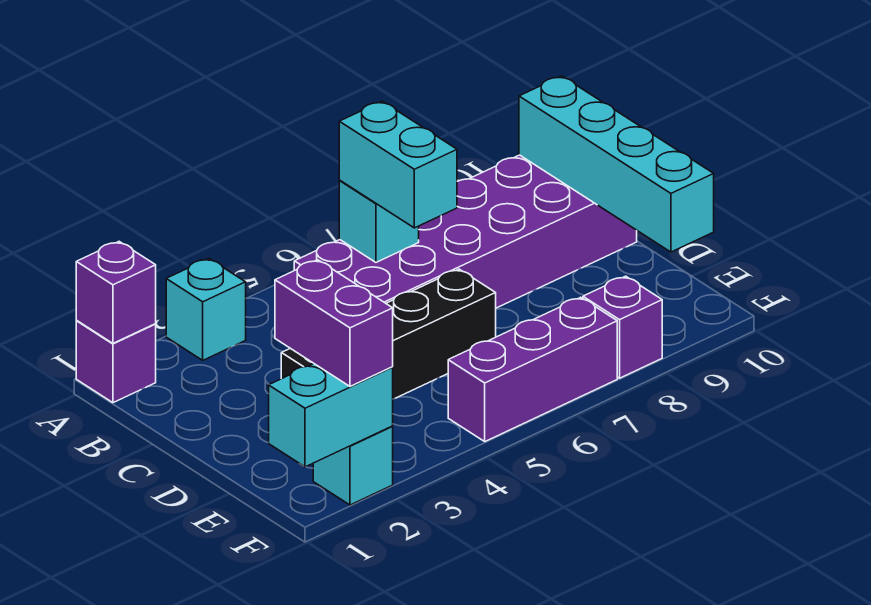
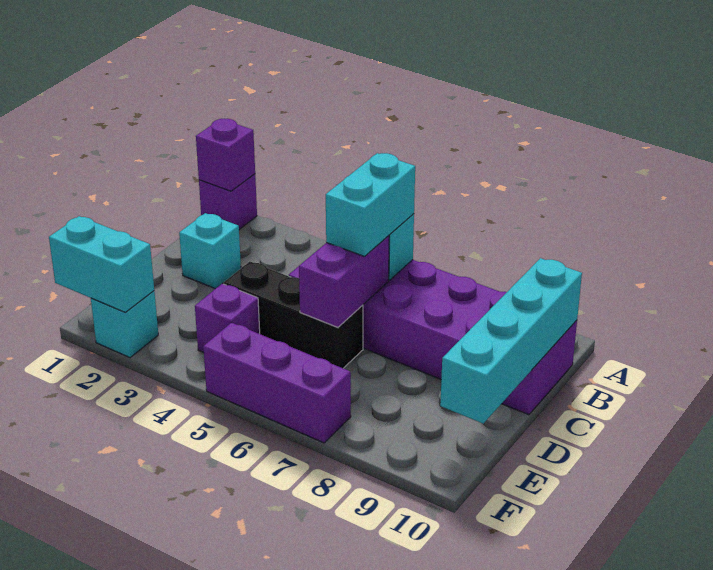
cyan brick A3 level 1 -> cyan brick C2 level 1
black brick D3:D6 level 1 -> black brick D4:D6 level 1
purple brick E2:F2 level 3 -> purple brick C6:D6 level 2
purple brick F8 level 1 -> purple brick E4 level 1

